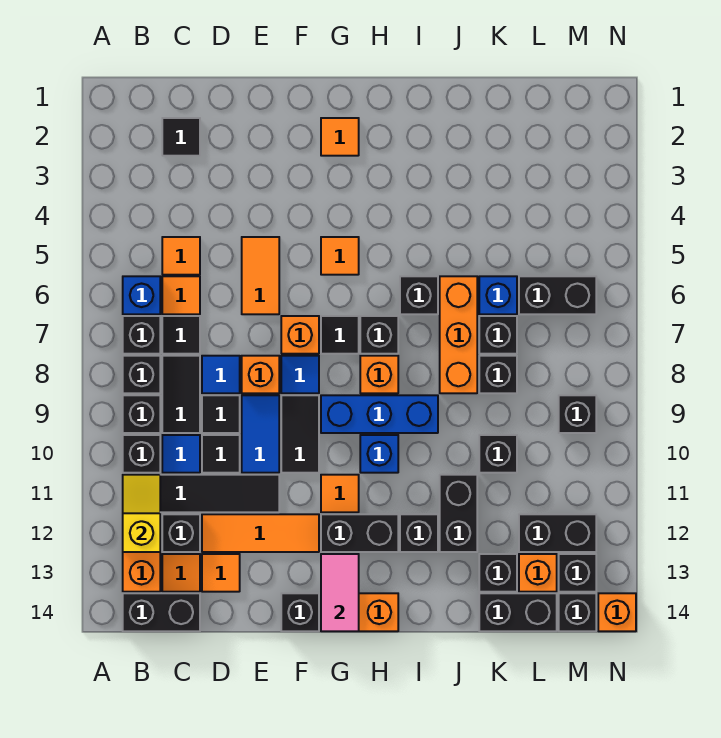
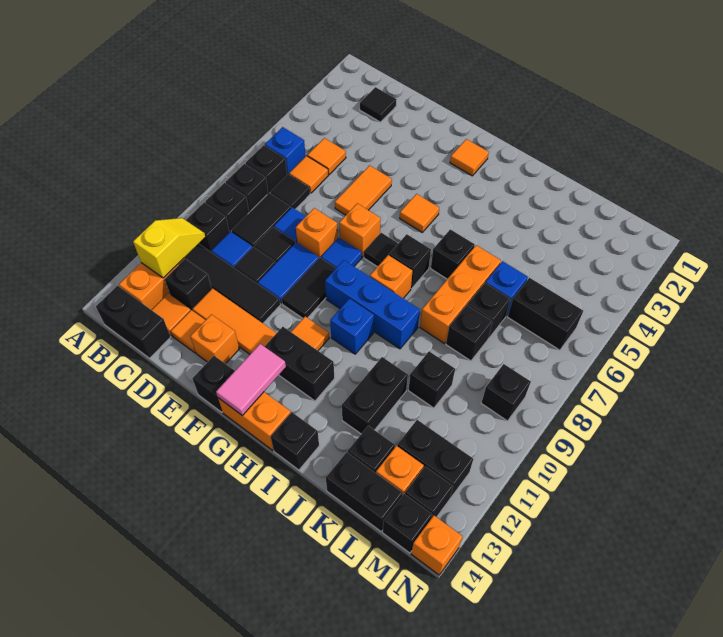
none -> orange brick E13 level 1
black brick I12 level 1 -> black brick I14 level 1

